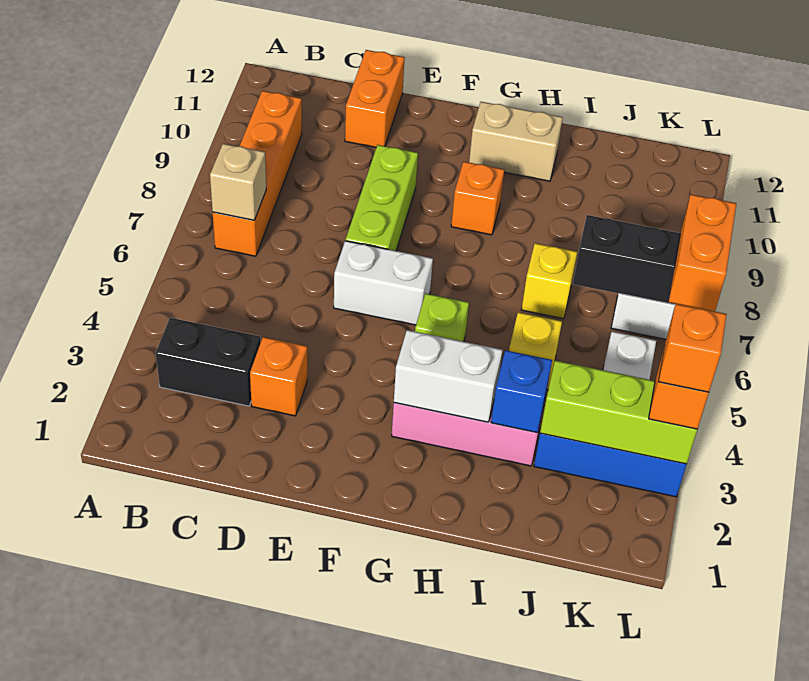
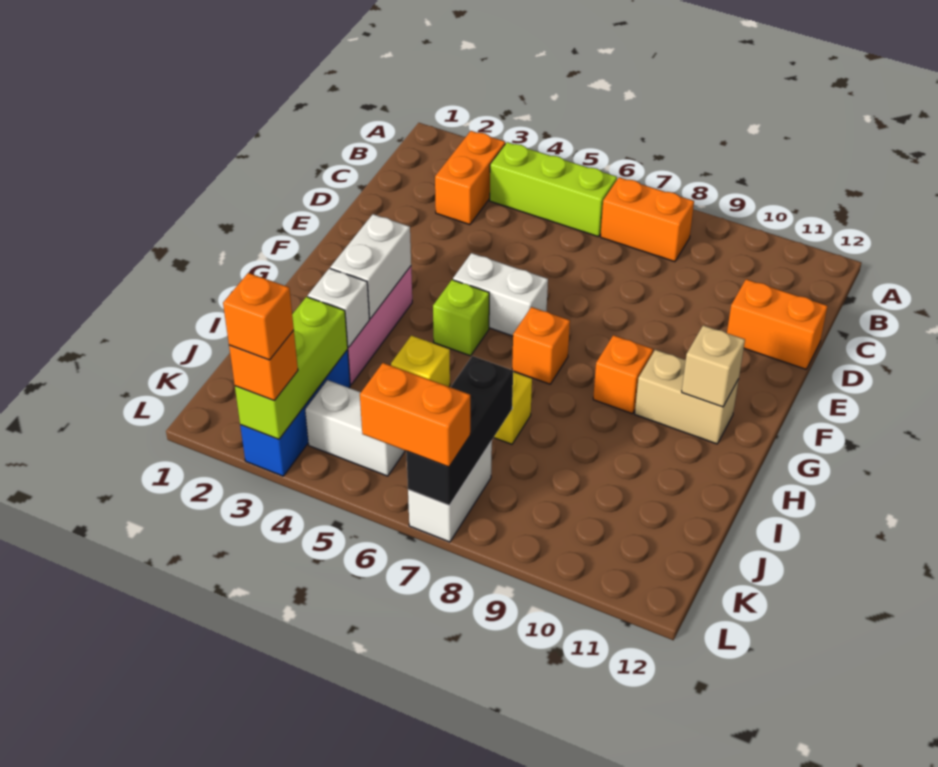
black brick B3:C3 level 1 -> orange brick B3:C3 level 1
orange brick B7:B10 level 1 -> orange brick B7:B8 level 1
tan brick B7 level 2 -> tan brick G11 level 2
orange brick D3 level 1 -> orange brick G7 level 1
white brick E6:F6 level 1 -> white brick F5:F6 level 1
lime brick E7:E9 level 1 -> lime brick B4:B6 level 1
tan brick G11:H11 level 1 -> tan brick G10:G11 level 1
blue brick I3 level 2 -> white brick I3 level 2

